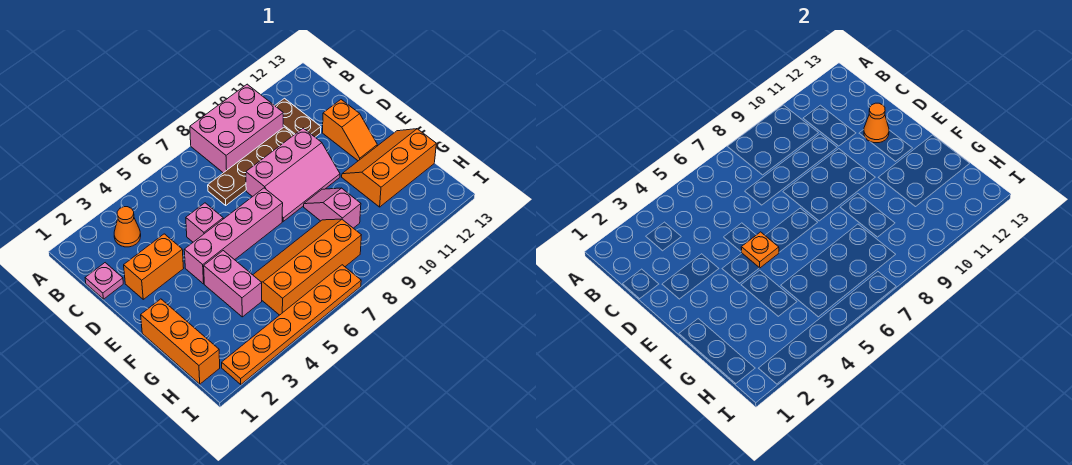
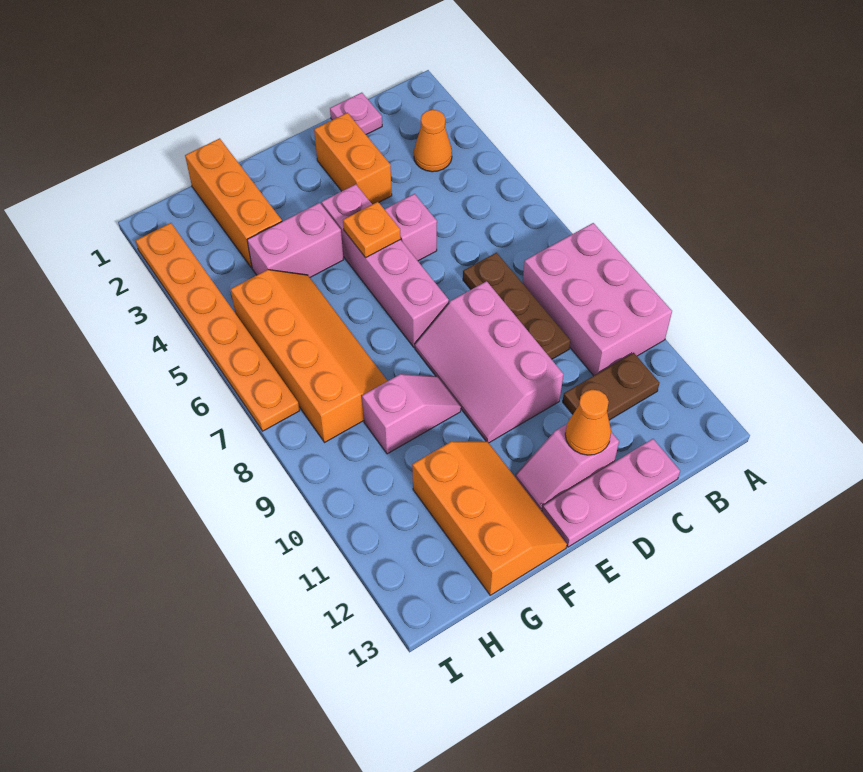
brown plate C7:C10 level 1 -> brown plate C7:C9 level 1
none -> pink plate C13:E13 level 1
orange slope D12:E12 level 1 top D -> pink slope D12:E12 level 1 top D
orange brick F1:H1 level 1 -> orange brick G1:G3 level 1

